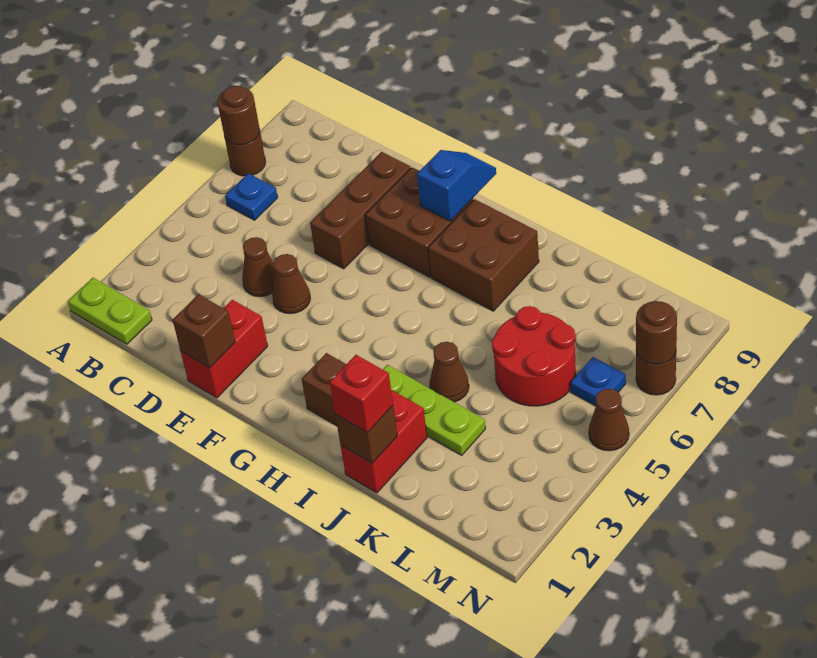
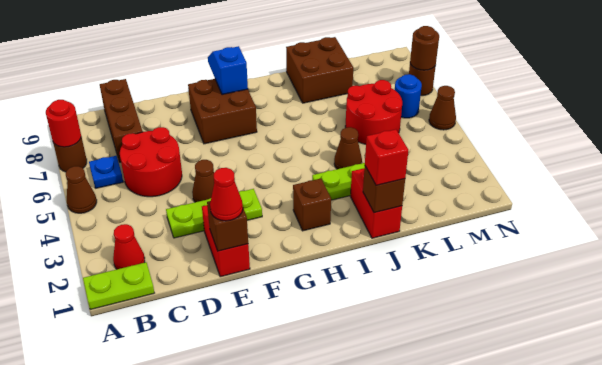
brown round brick A7 level 2 -> red round brick A7 level 2
none -> red cone B2 level 1
none -> red round brick C5:D6 level 1
none -> lime plate D3:F3 level 1
brown cone D4 level 1 -> brown cone A5 level 1
none -> red cone E1 level 3
brown brick E6:E8 level 1 -> brown brick C7:C9 level 1
brown brick H7:I8 level 1 -> brown brick J8:K9 level 1
blue plate M6 level 1 -> blue round brick M6 level 1

